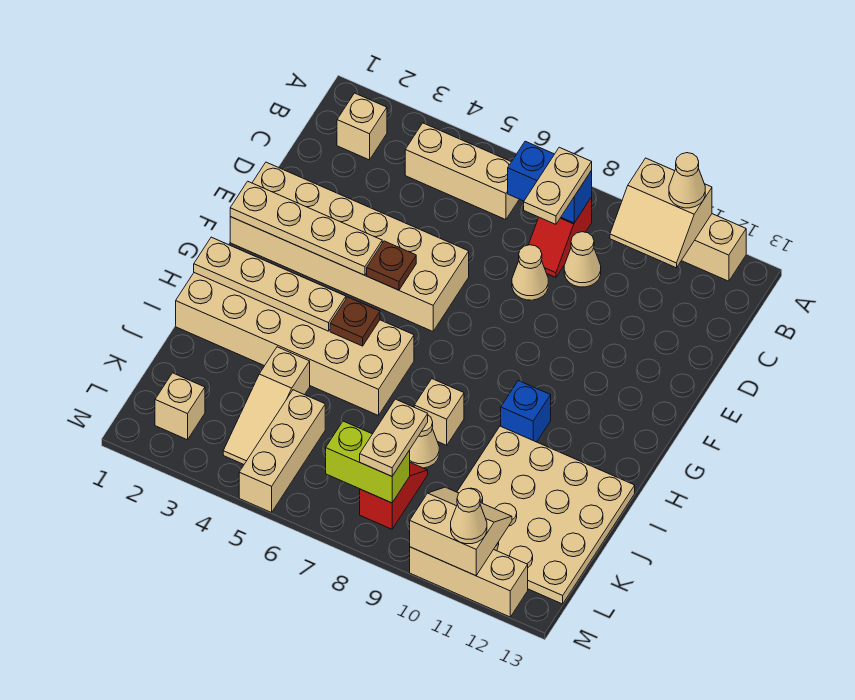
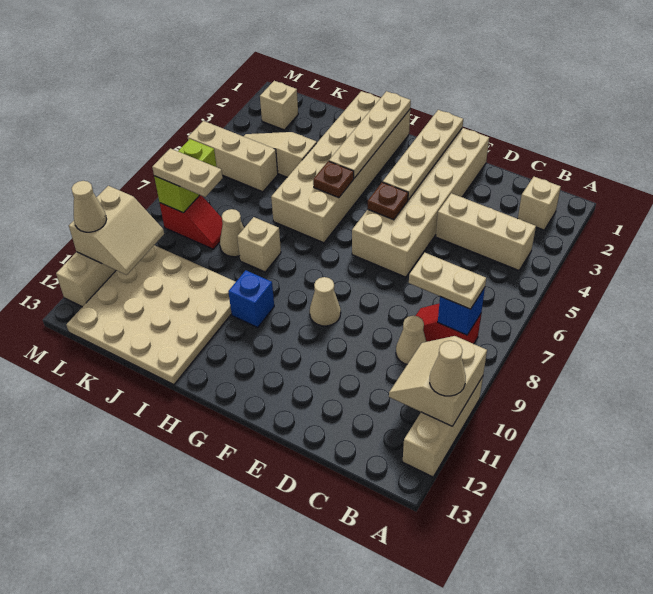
tan brick B4:B6 level 1 -> tan brick B4:D4 level 1
blue brick B7:B8 level 2 -> blue brick B8 level 2
tan cone D8 level 1 -> tan cone F9 level 1

